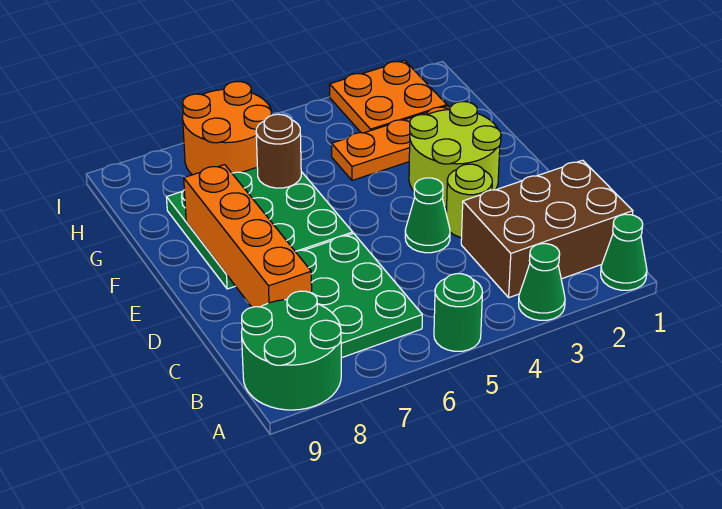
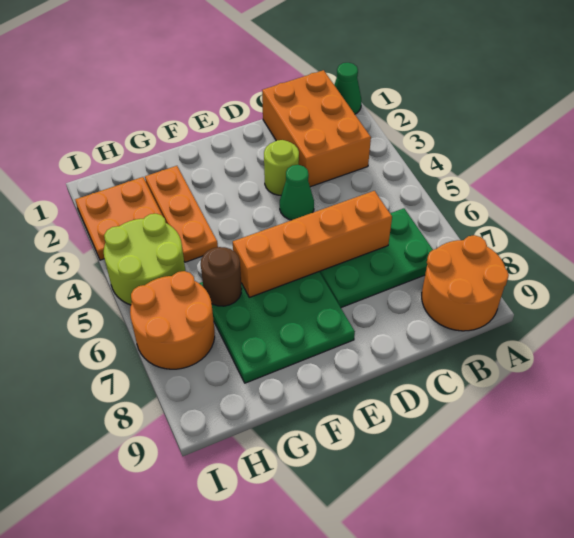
green cone A3 level 1 -> none
green round brick A5 level 1 -> none
green round brick A8:B9 level 1 -> orange round brick A8:B9 level 1
brown brick B1:C3 level 1 -> orange brick B1:C3 level 1
orange brick C8:F8 level 2 -> orange brick C6:F6 level 2
lime round brick E2:F3 level 1 -> lime round brick H4:I5 level 1

